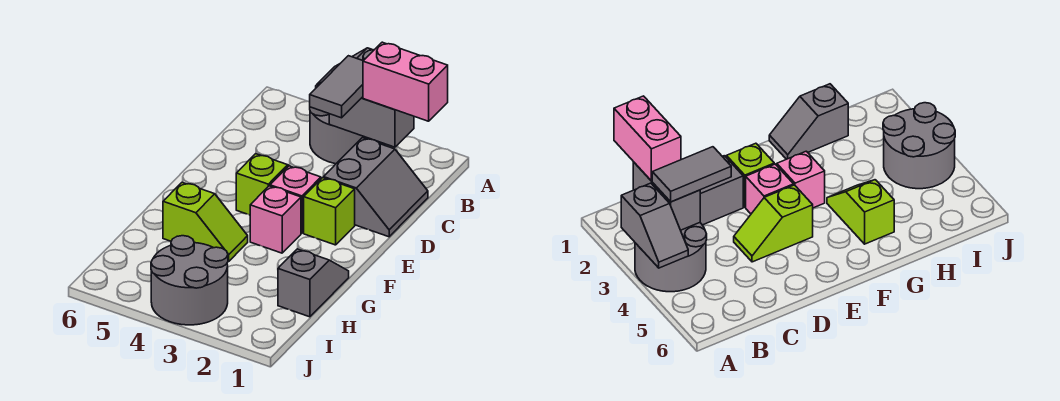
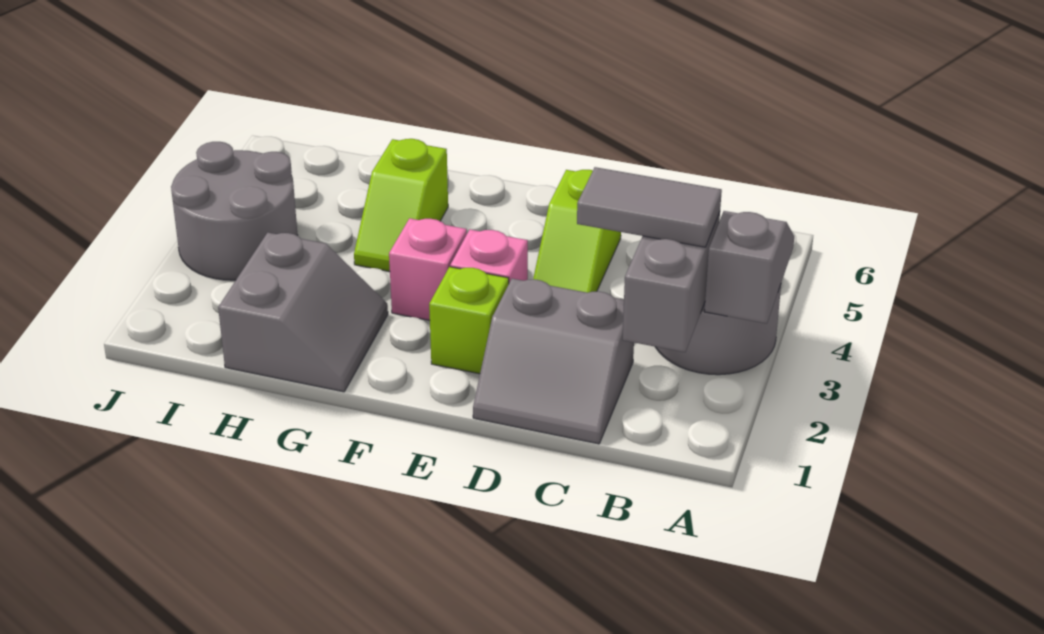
pink brick B1:B2 level 3 -> none
lime slope D4:E4 level 1 top E -> lime slope D4:D5 level 1 top 5
grey slope G1:H1 level 1 top H -> grey slope G1:H2 level 1 top H

